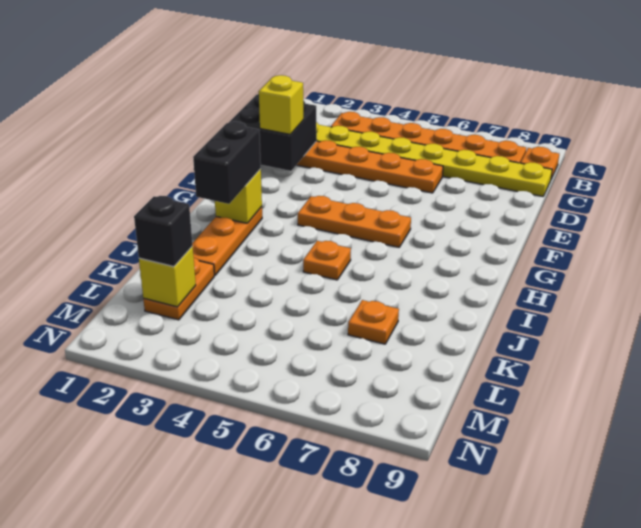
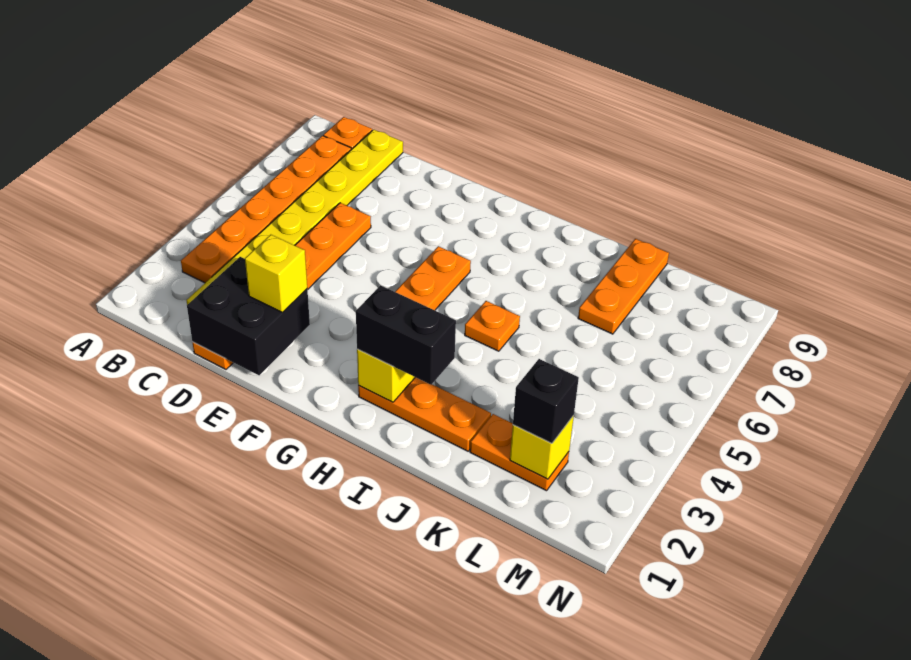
orange plate K7 level 1 -> orange plate K7:K9 level 1

